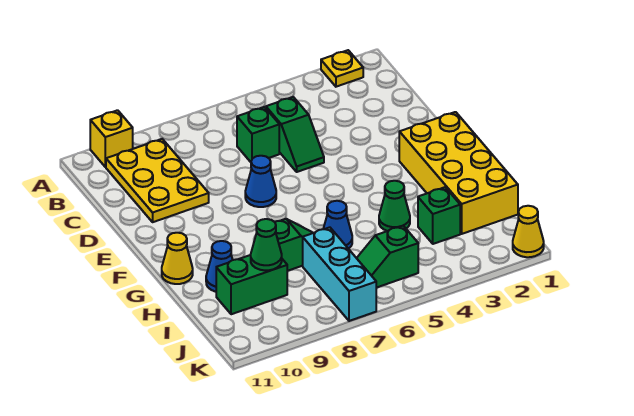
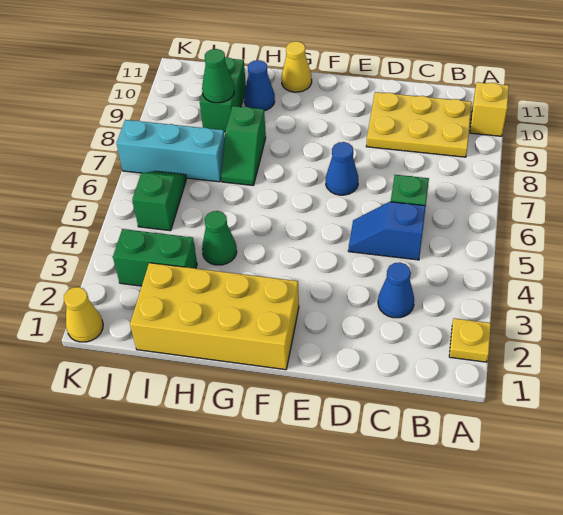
green slope C5:D5 level 1 top C -> blue slope C5:D5 level 1 top C
blue cone H6 level 1 -> blue cone C3 level 1
green brick I3 level 1 -> green brick I3:J3 level 1

